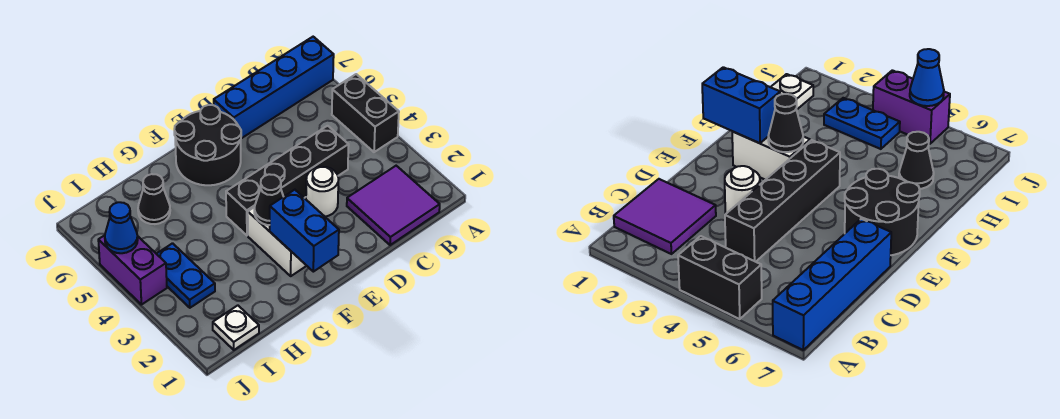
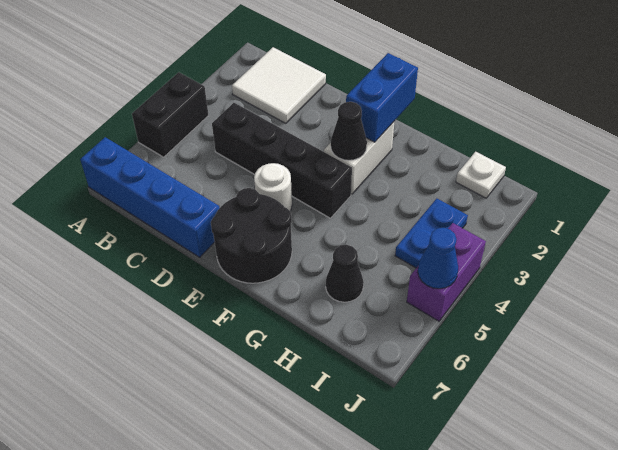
purple tile B1:C2 level 1 -> white tile B1:C2 level 1
white round brick D3 level 1 -> white round brick E5 level 1

